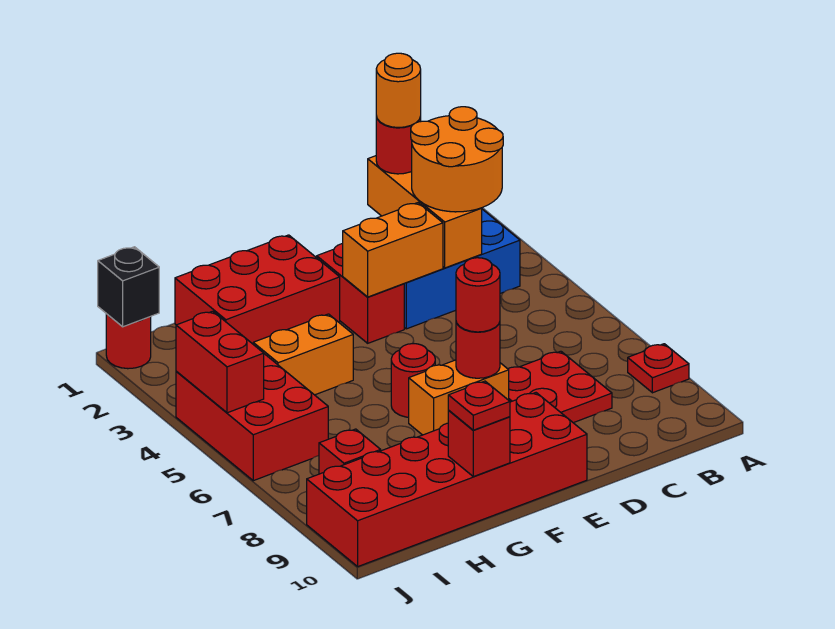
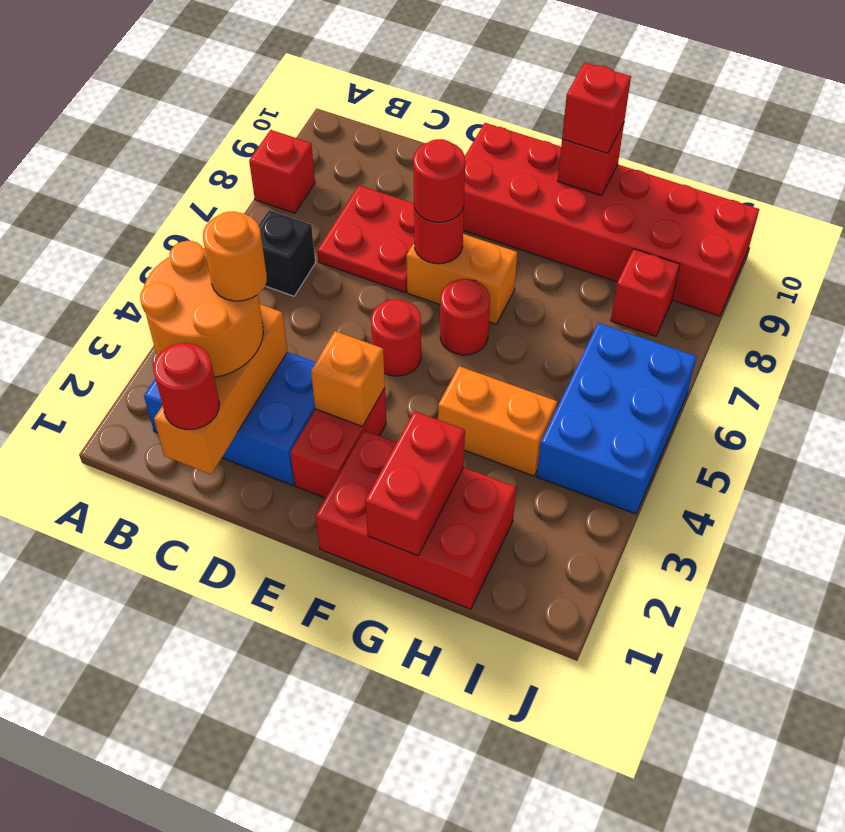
red plate A8 level 1 -> red brick A8 level 1
orange round brick C1 level 4 -> orange round brick C3 level 4
orange brick D3:E3 level 2 -> orange brick E3 level 2
red plate G10 level 3 -> red brick G10 level 3
red brick I4:J6 level 1 -> blue brick I4:J6 level 1
red round brick J1 level 1 -> red round brick E5 level 1
black brick J1 level 2 -> black brick B6 level 1
red brick J4:J5 level 2 -> red brick G1:G2 level 2

